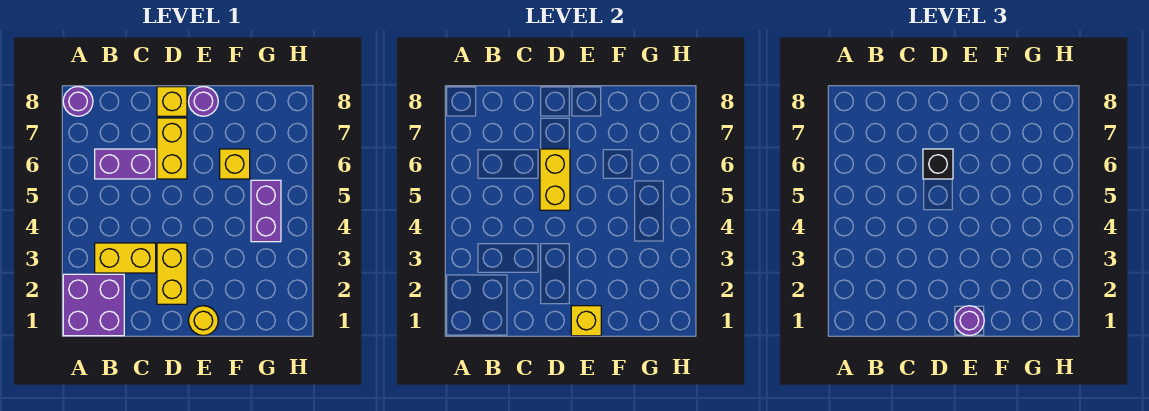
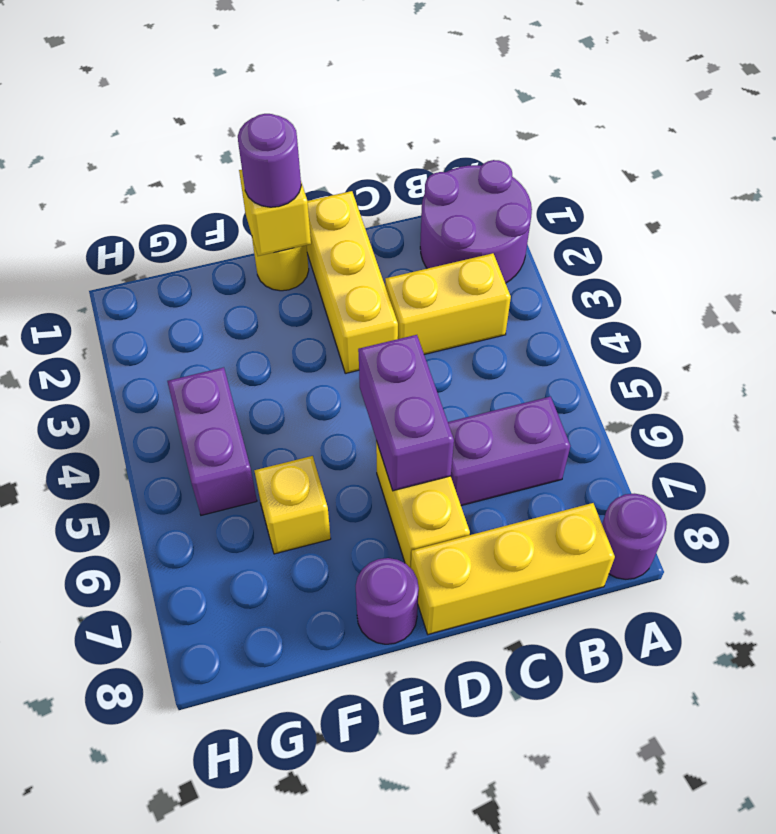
purple brick A1:B2 level 1 -> purple round brick A1:B2 level 1
yellow brick D2:D3 level 1 -> yellow brick D1:D3 level 1
yellow brick D5:D6 level 2 -> purple brick D5:D6 level 2
black brick D6 level 3 -> none
yellow brick D8 level 1 -> yellow brick B8:D8 level 1

